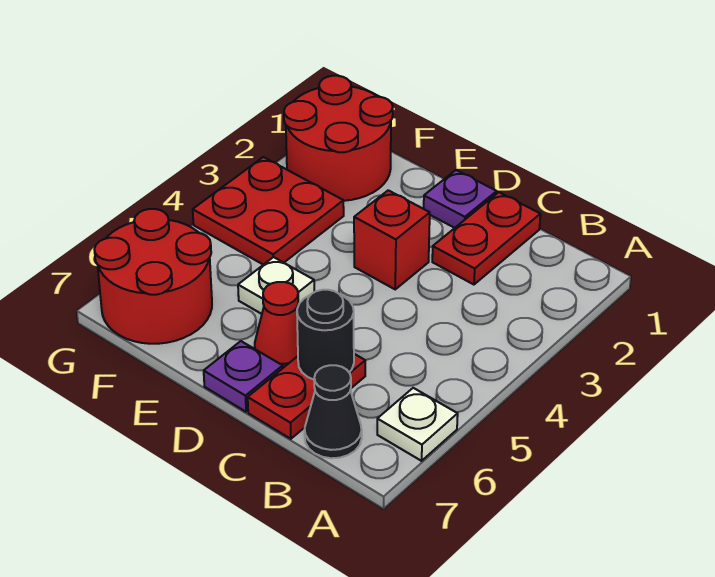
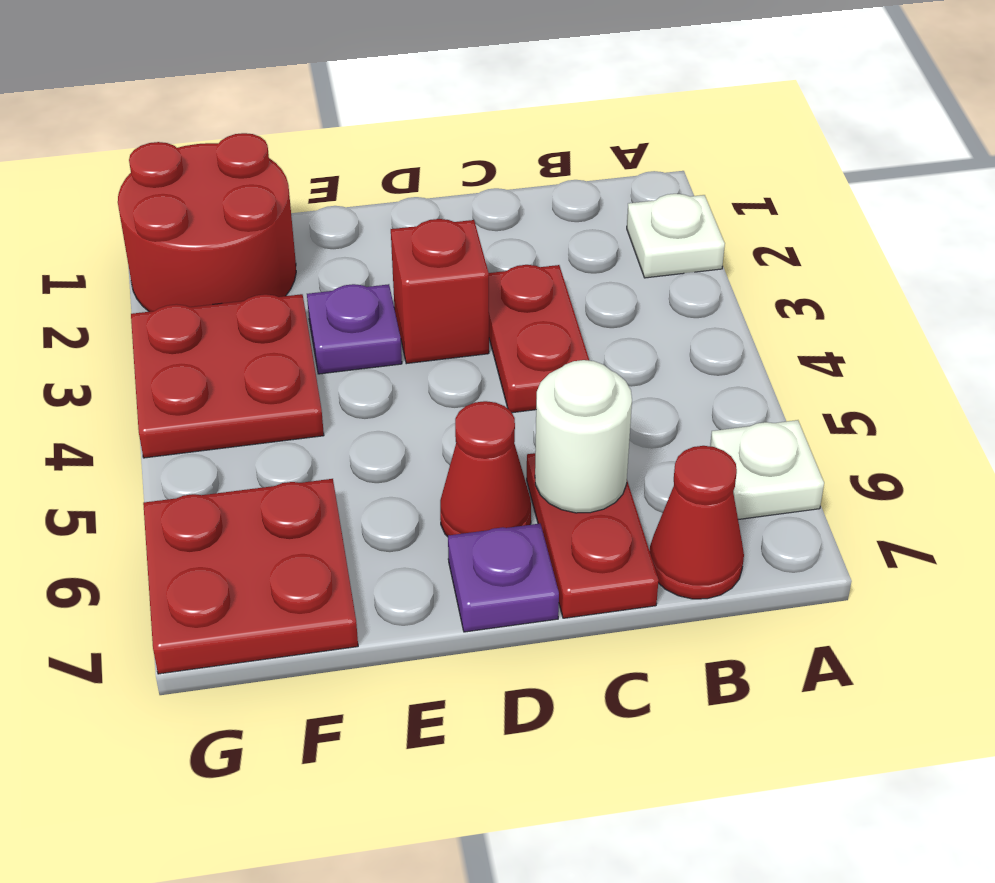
black cone B7 level 1 -> red cone B7 level 1
red plate C1:C2 level 1 -> red plate C3:C4 level 1
black round brick C6 level 2 -> white round brick C6 level 2
purple plate D1 level 1 -> purple plate E3 level 1
white plate E5 level 1 -> white plate A2 level 1
red round brick F6:G7 level 1 -> red plate F6:G7 level 1

